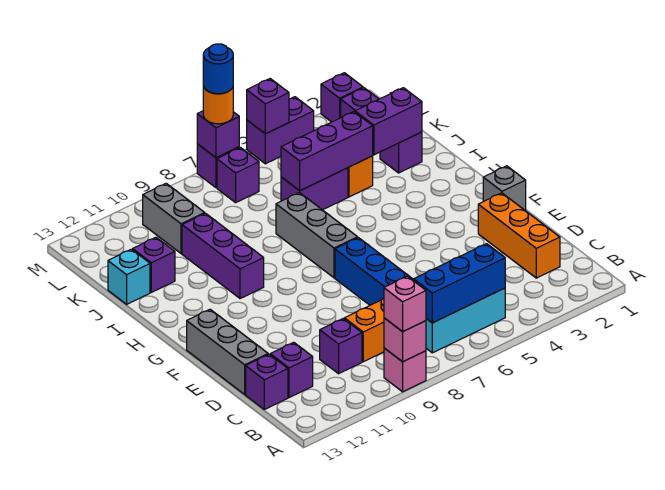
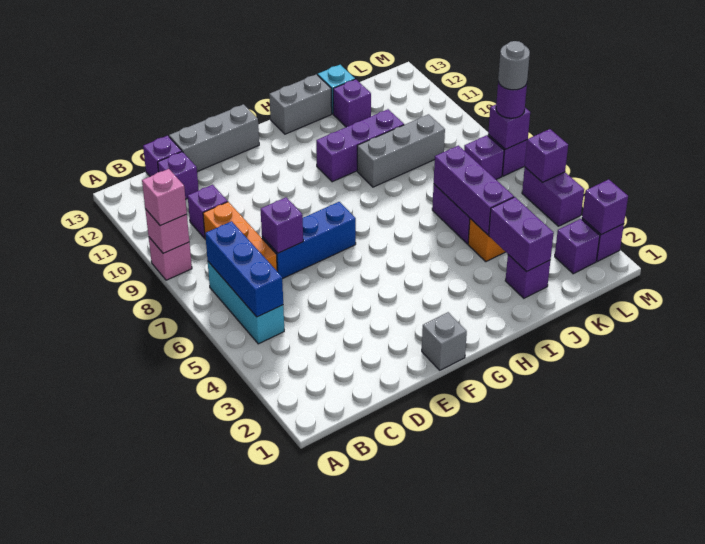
orange brick C2:E2 level 1 -> none
none -> purple brick D7 level 2
grey brick G7:I7 level 1 -> grey brick I9:K9 level 1
grey brick K10:L10 level 1 -> grey brick H13:I13 level 1
none -> purple brick M2 level 2
orange round brick M7 level 3 -> purple round brick M7 level 3
blue round brick M7 level 4 -> grey round brick M7 level 4

